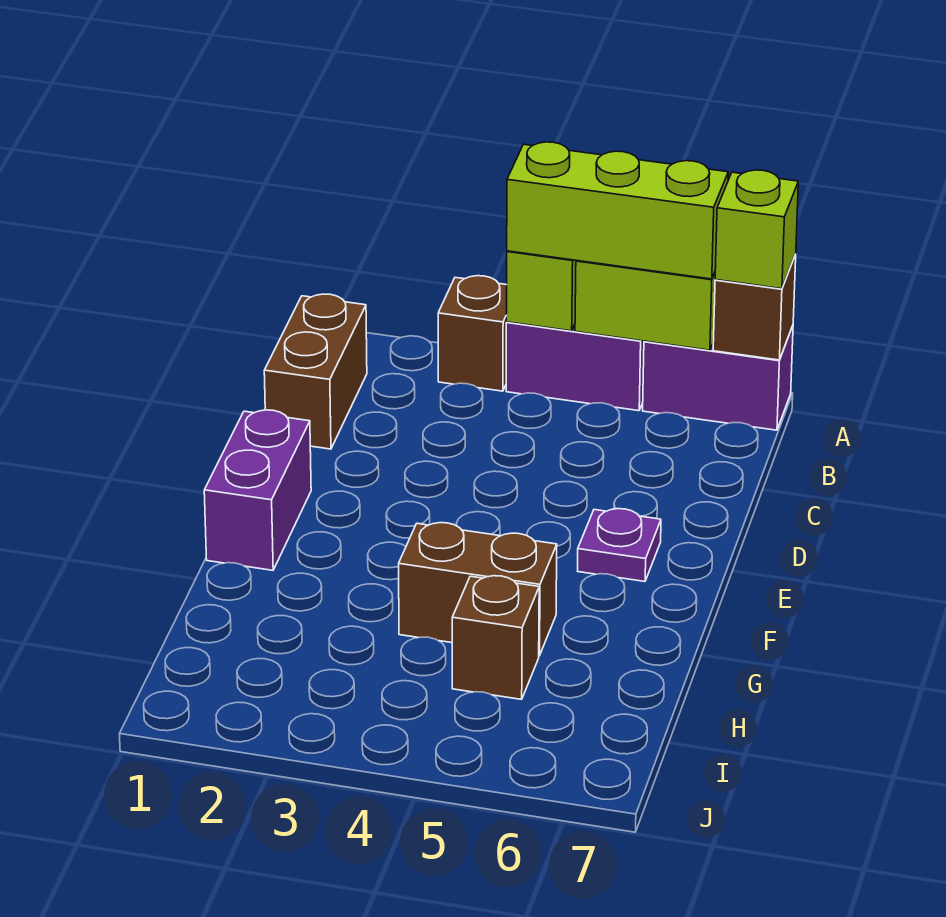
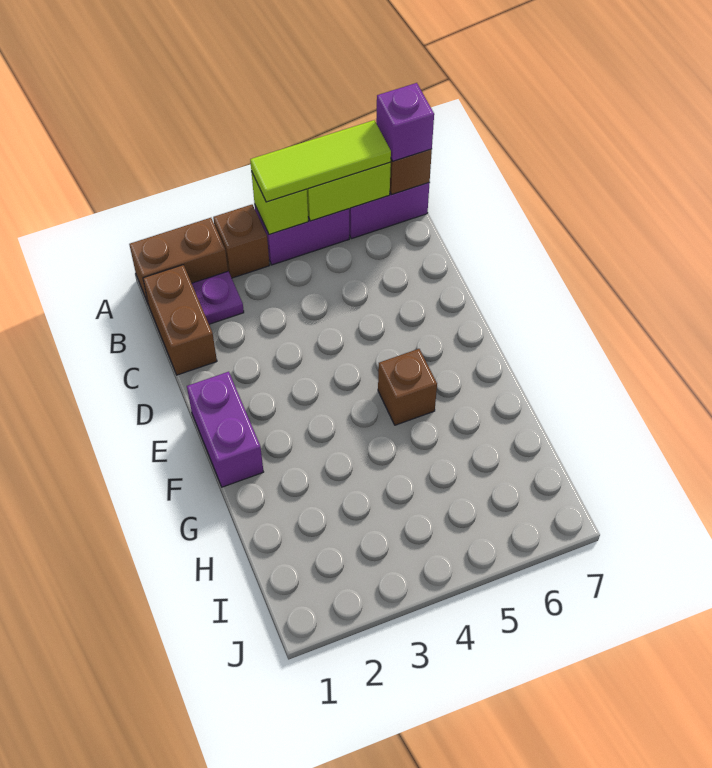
lime brick A4:A6 level 3 -> lime tile A4:A6 level 3
lime brick A7 level 3 -> purple brick A7 level 3
purple plate E6 level 1 -> purple plate B2 level 1
brown brick G4:G5 level 1 -> brown brick A1:A2 level 1
brown brick H5 level 1 -> brown brick F5 level 1

